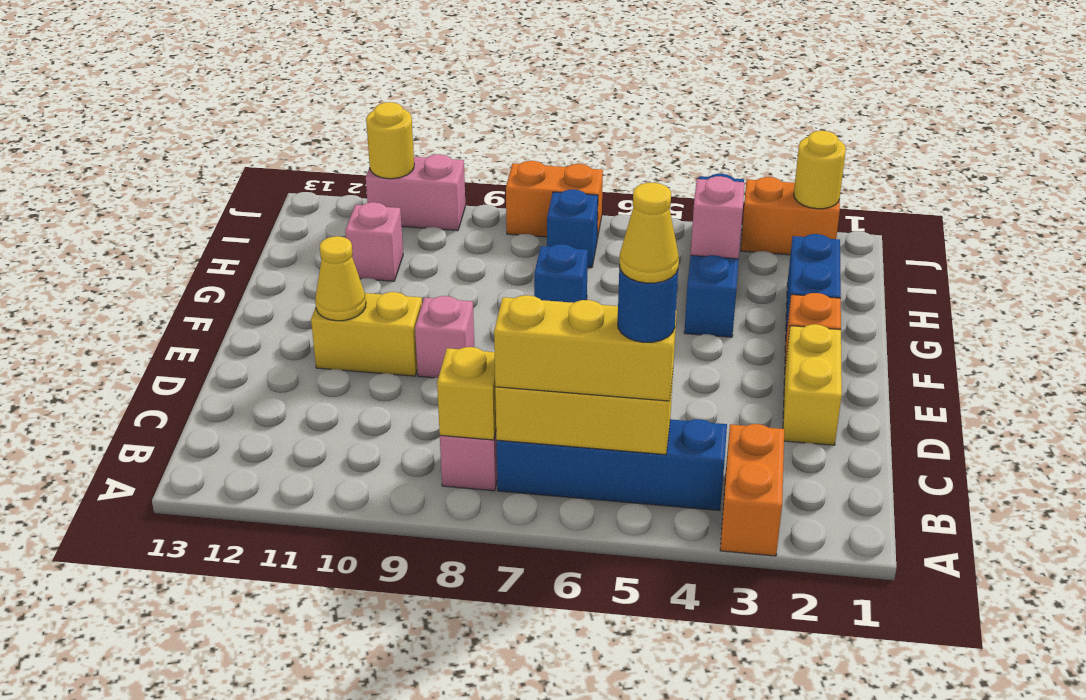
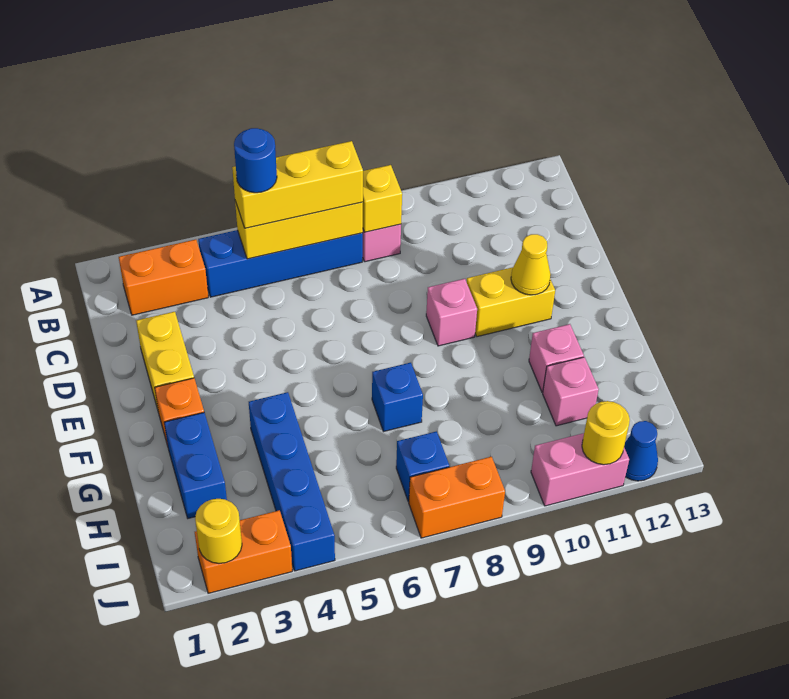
orange brick A3:B3 level 1 -> orange brick B2:B3 level 1
yellow cone B5 level 5 -> none
pink brick H4 level 2 -> pink brick G11 level 1
none -> blue cone J12 level 1

